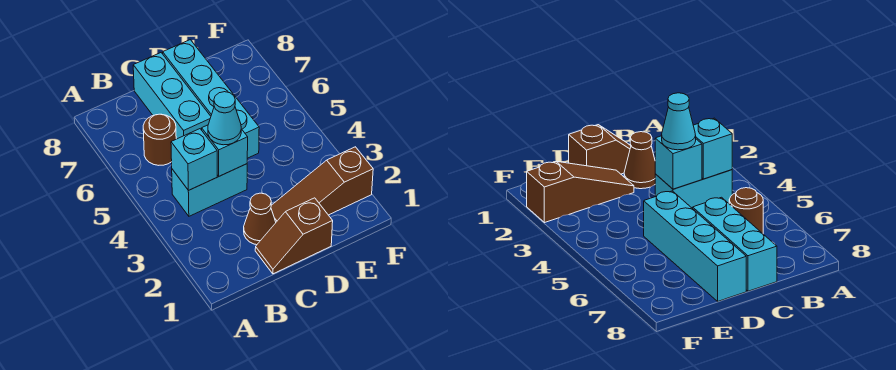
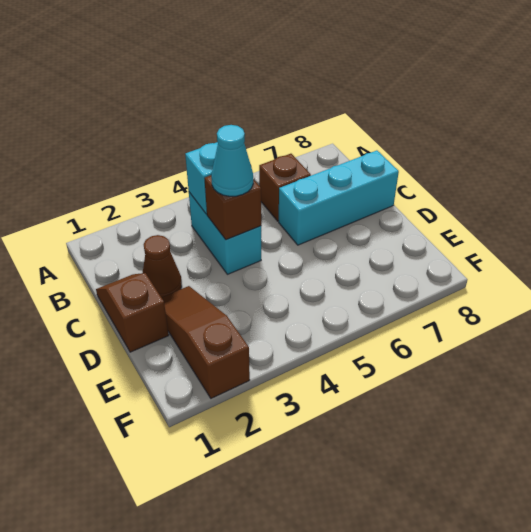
brown round brick B6 level 1 -> brown brick B6 level 1
cyan brick C4 level 2 -> brown brick C4 level 2
cyan brick D5:D8 level 1 -> none

